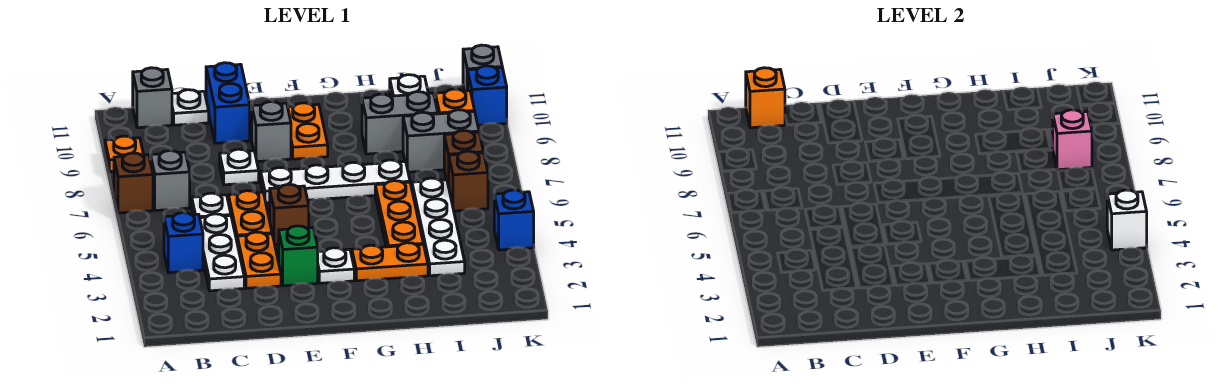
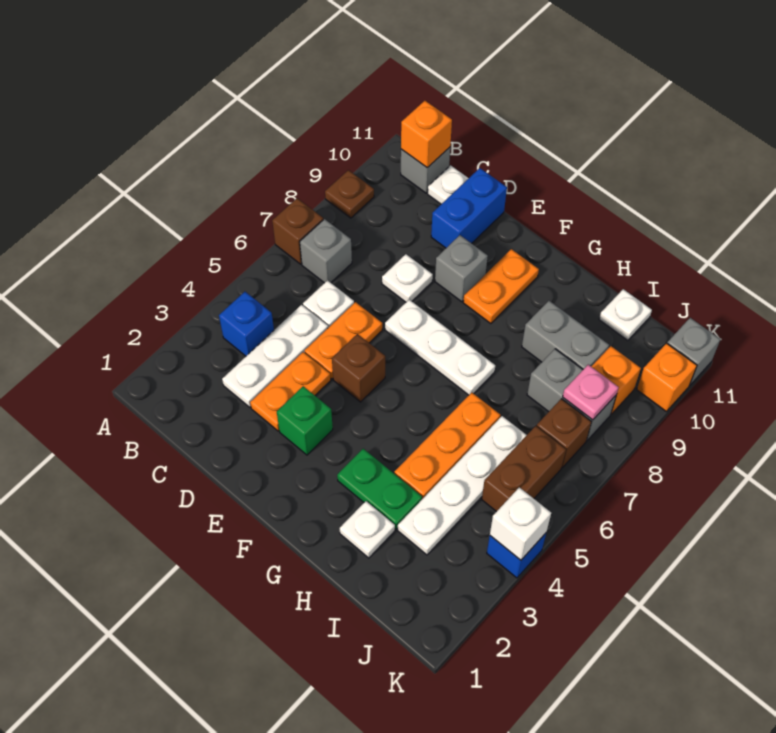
orange plate A9 level 1 -> brown plate A9 level 1
white plate E7:H7 level 1 -> white plate E7:G7 level 1
white plate F3 level 1 -> white plate H2 level 1
orange plate G3:H3 level 1 -> green plate G3:H3 level 1
brown brick J6 level 1 -> brown brick J5:J6 level 1
pink brick J8 level 2 -> pink plate J8 level 2
blue brick K10 level 1 -> orange brick K10 level 1

